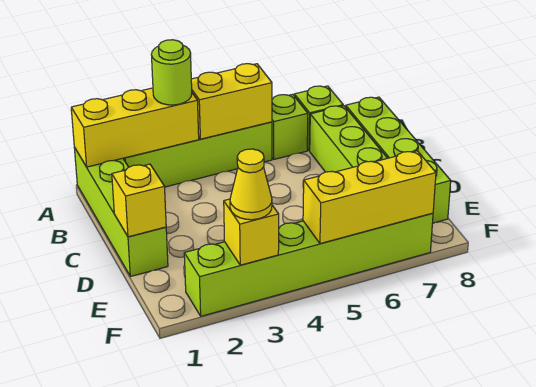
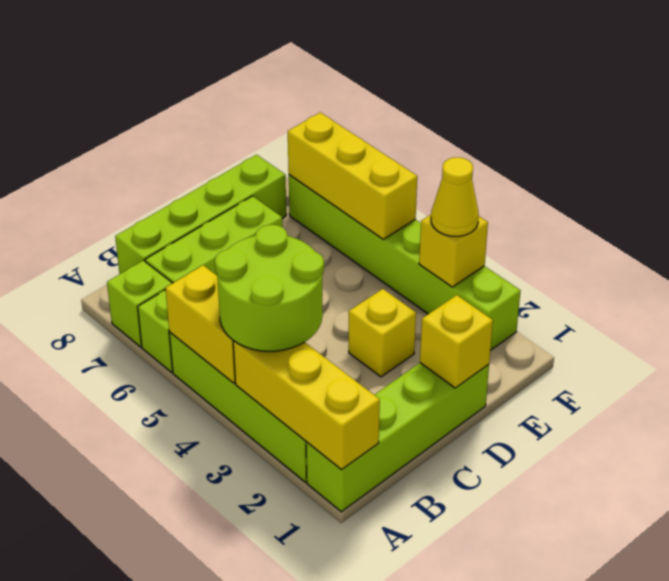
lime round brick A3 level 3 -> lime round brick A3:B4 level 3
none -> yellow brick D3 level 1

